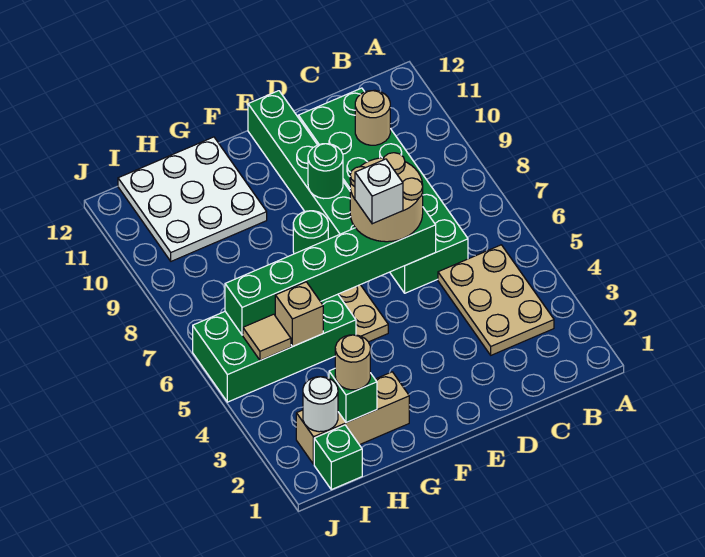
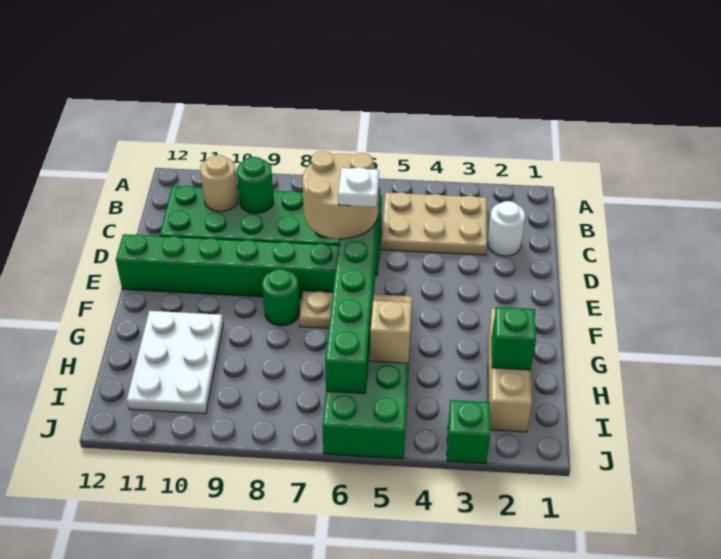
white brick E6 level 4 -> white plate E6 level 4
green round brick E9 level 2 -> green round brick C9 level 2
white plate G10:I12 level 1 -> white plate G10:I11 level 1
tan round brick H2 level 3 -> none
green brick I1 level 1 -> green brick J3 level 1
white round brick I2 level 2 -> white round brick C2 level 1
tan tile I5 level 2 -> none

